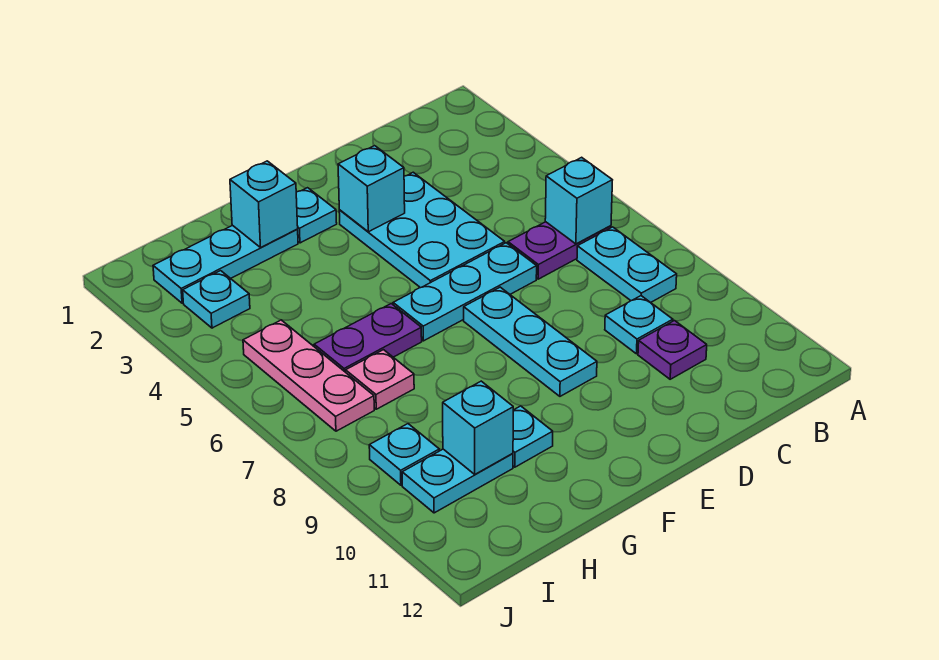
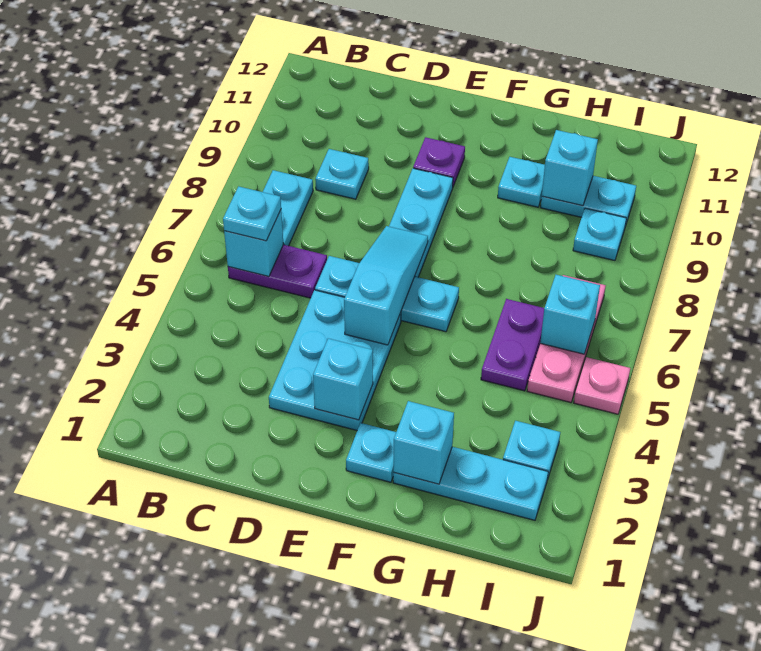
none -> cyan plate B6 level 3
purple plate C10 level 1 -> purple plate E10 level 1
none -> cyan slope E5:E7 level 2 top 5
purple plate G6:H6 level 1 -> purple plate H5:H6 level 1
pink plate H7 level 1 -> pink plate J5 level 1
none -> cyan brick I6 level 2

